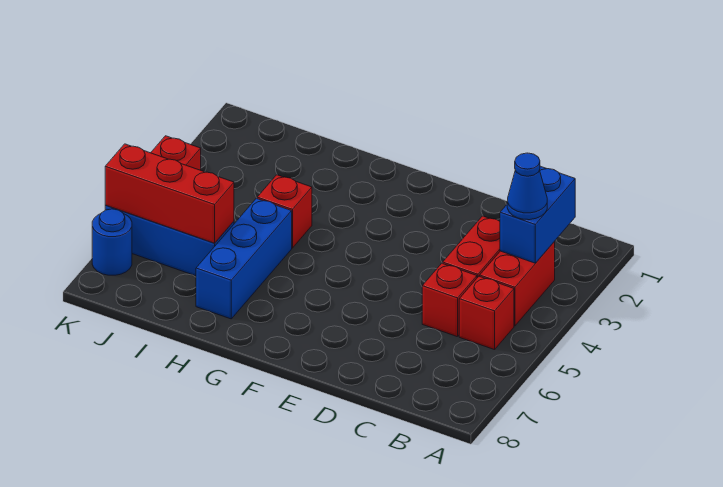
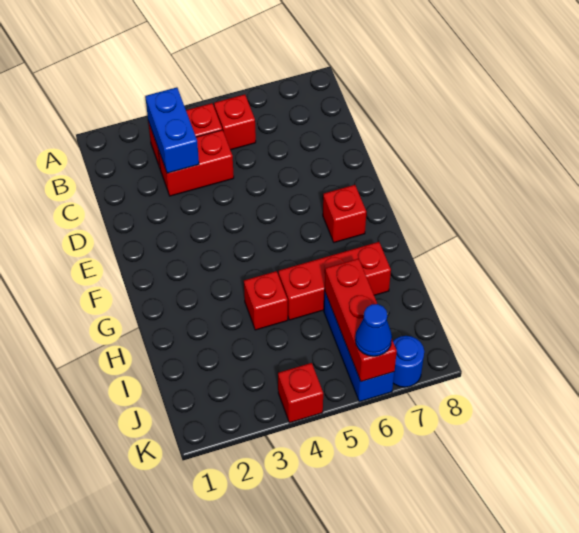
blue brick B2:B3 level 2 -> blue brick B3:C3 level 2
blue cone B3 level 3 -> blue cone K6 level 3
red brick C5 level 1 -> red brick F7 level 1
blue brick H5:H7 level 1 -> red brick H5:H7 level 1

